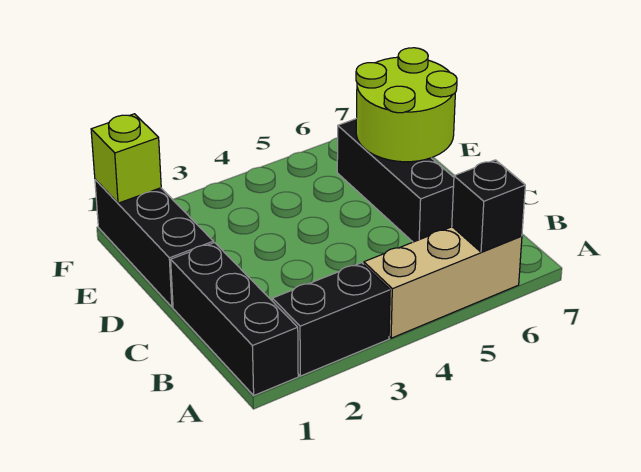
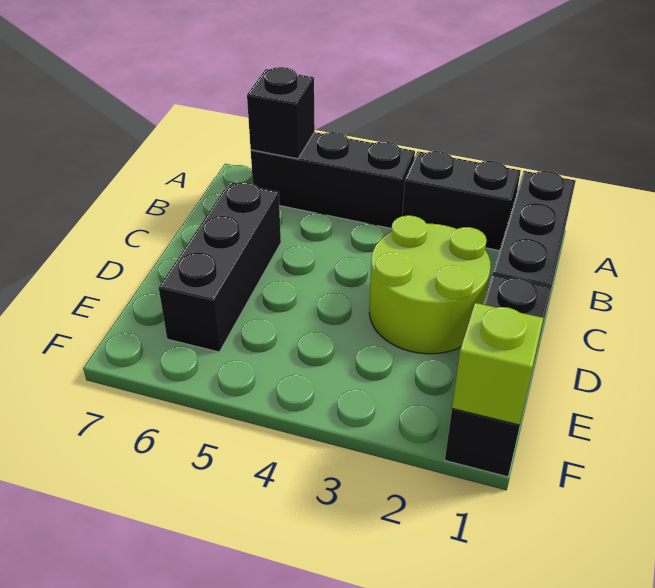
tan brick A4:A6 level 1 -> black brick A4:A6 level 1
lime round brick D6:E7 level 2 -> lime round brick C2:D3 level 1

